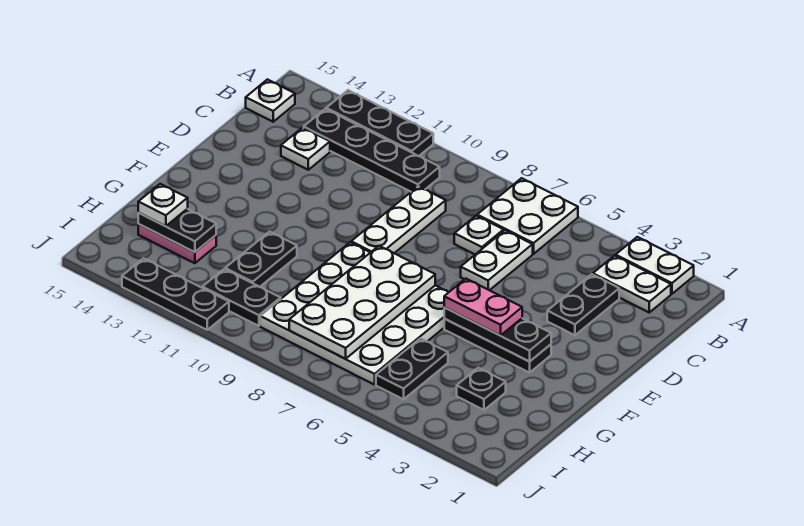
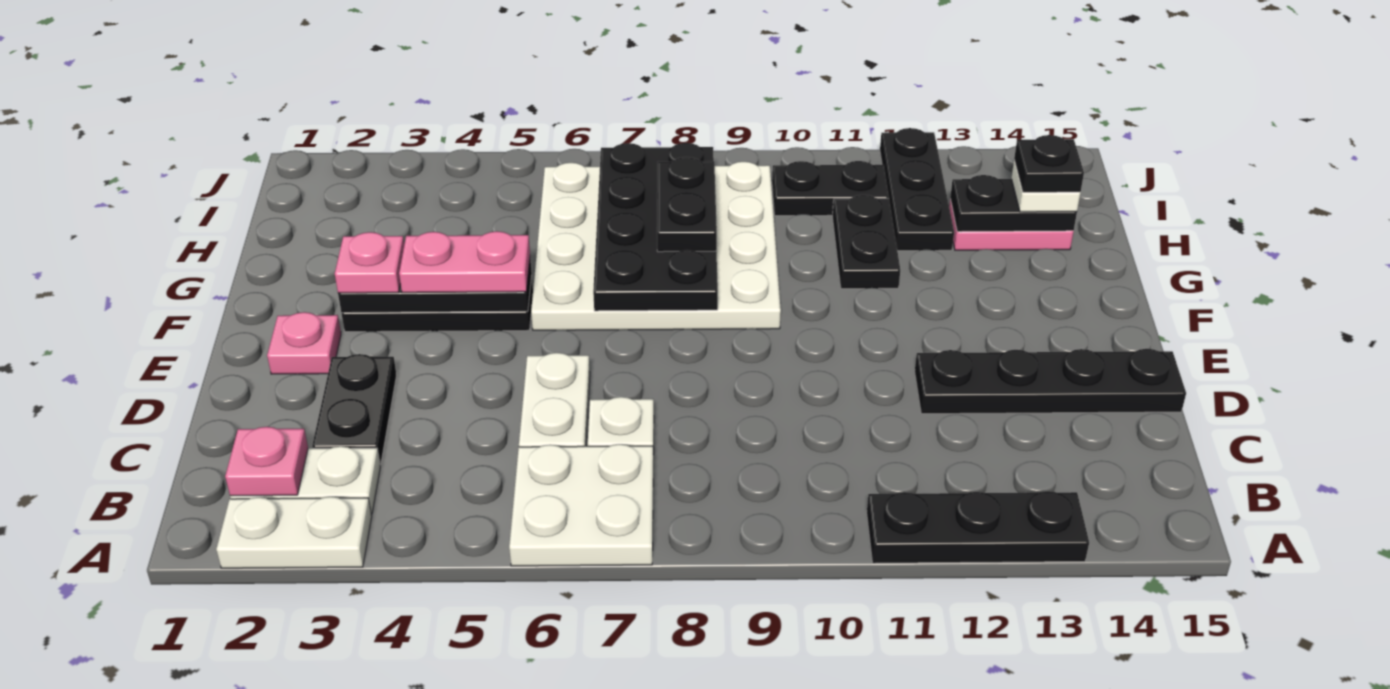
none -> pink plate B2 level 2
black plate B10:B13 level 1 -> black plate D12:D15 level 1
white plate B15 level 1 -> none
white plate C9:E9 level 1 -> none
white plate C13 level 1 -> none
none -> pink plate E2 level 1
none -> pink plate F3 level 3
white plate F7:I8 level 2 -> black plate F7:I8 level 2
black plate H3 level 1 -> black plate H14 level 4
black plate H5:I5 level 1 -> black plate G8:H8 level 3
black plate J11:J13 level 1 -> black plate H12:J12 level 1

